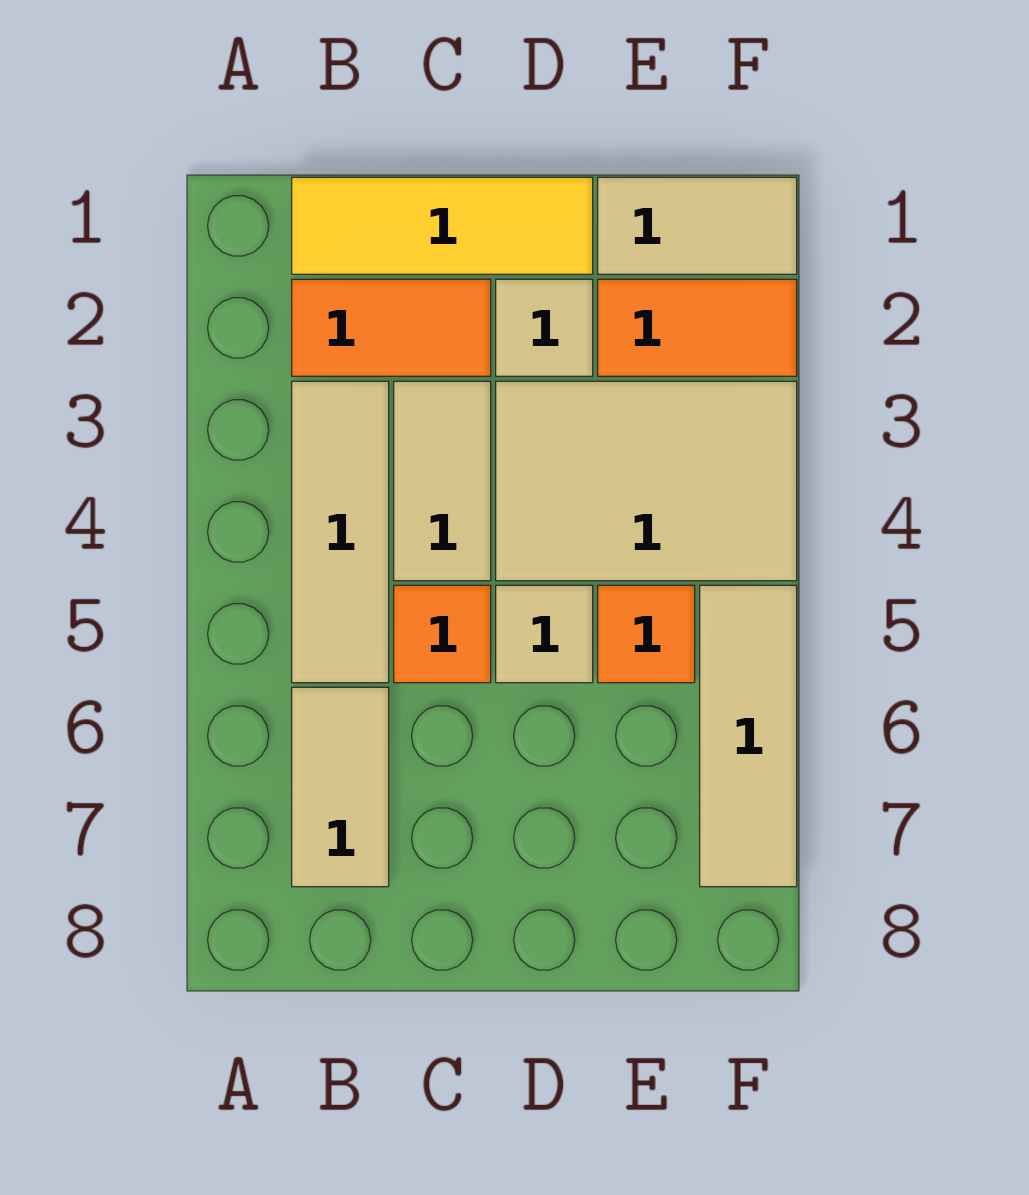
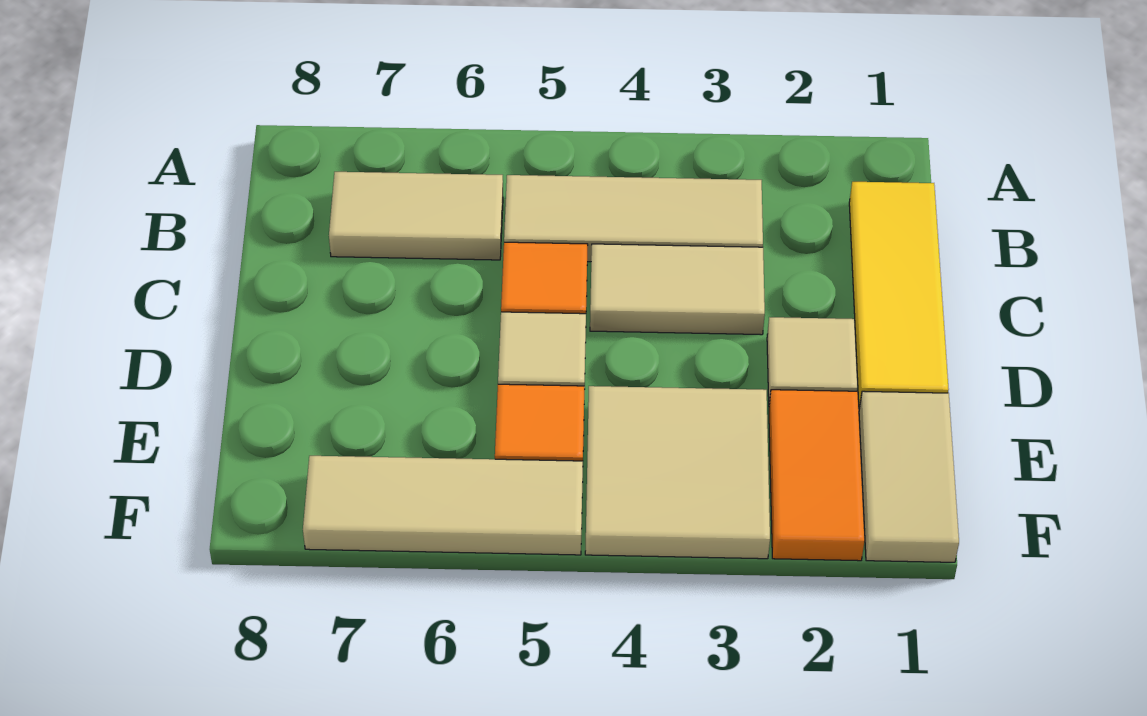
orange tile B2:C2 level 1 -> none
tan tile D3:F4 level 1 -> tan tile E3:F4 level 1

